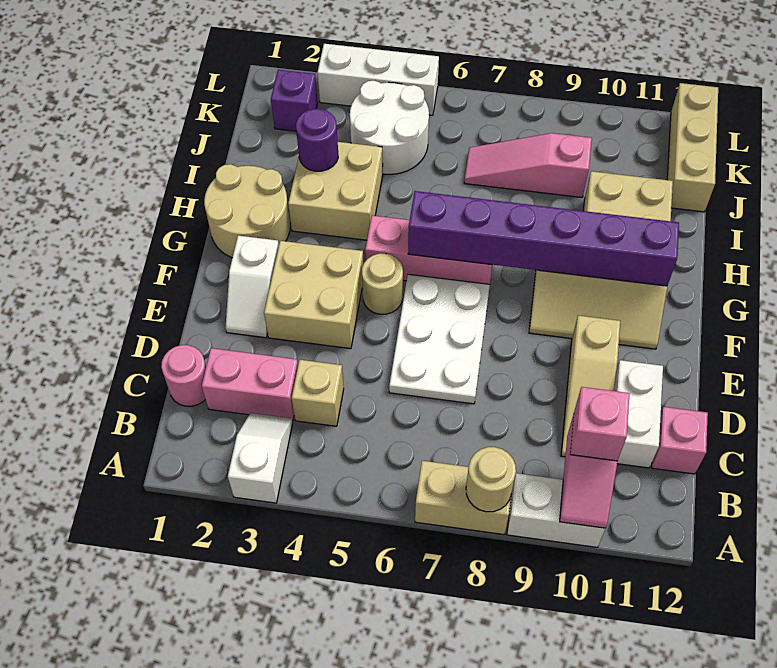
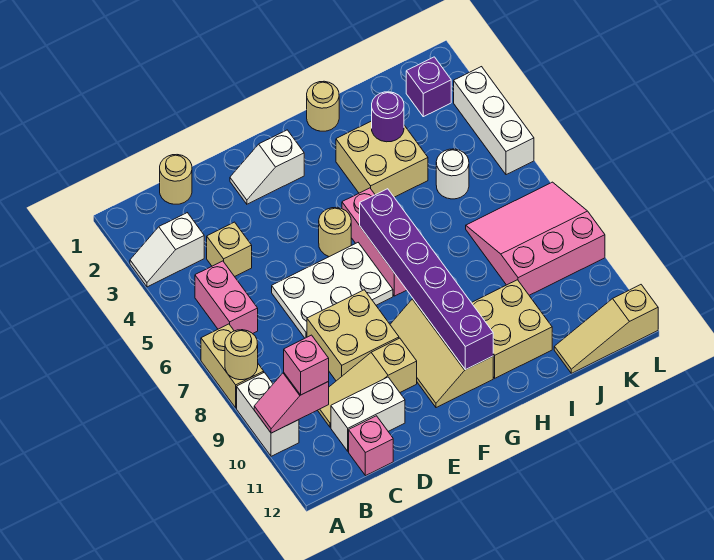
white slope A3:B3 level 1 top A -> white slope A3:B3 level 1 top B
pink round brick C1 level 1 -> tan round brick C1 level 1
pink brick C2:C3 level 1 -> pink brick B5:B6 level 1
tan brick E3:F4 level 1 -> tan brick D8:E9 level 1
tan round brick G1:H2 level 1 -> tan round brick H1 level 1
white round brick J4:K5 level 1 -> white round brick J5 level 1
pink slope J7:J9 level 1 top 9 -> pink slope J7:L9 level 1 top 9
tan brick J12:L12 level 1 -> tan slope J12:L12 level 1 top L

